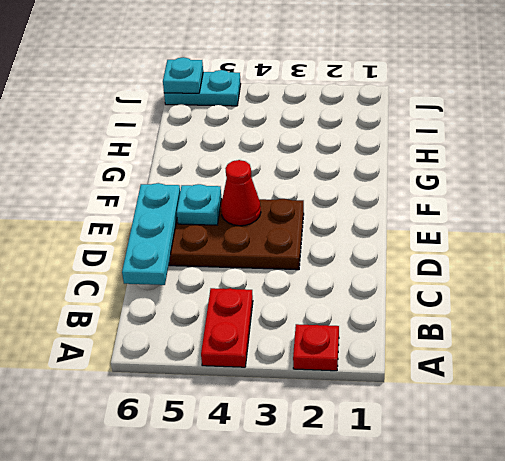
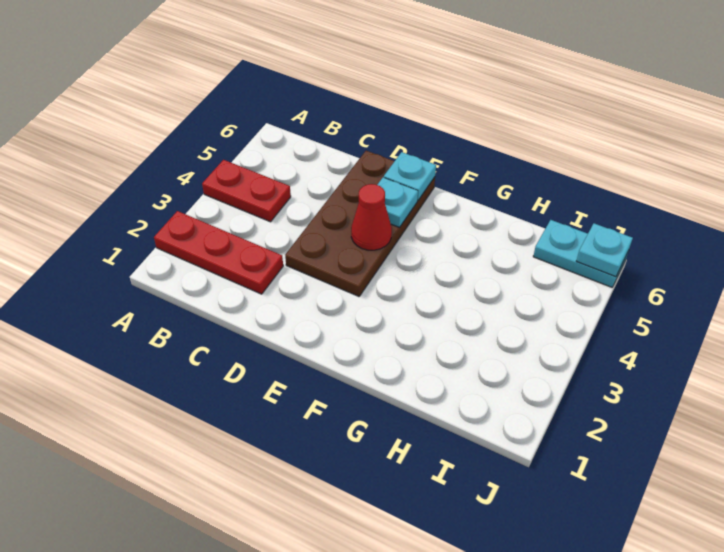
red plate A2 level 1 -> red plate A2:C2 level 1
cyan plate C6:E6 level 2 -> cyan plate E6 level 2
cyan plate J5:J6 level 1 -> cyan plate I6:J6 level 1

